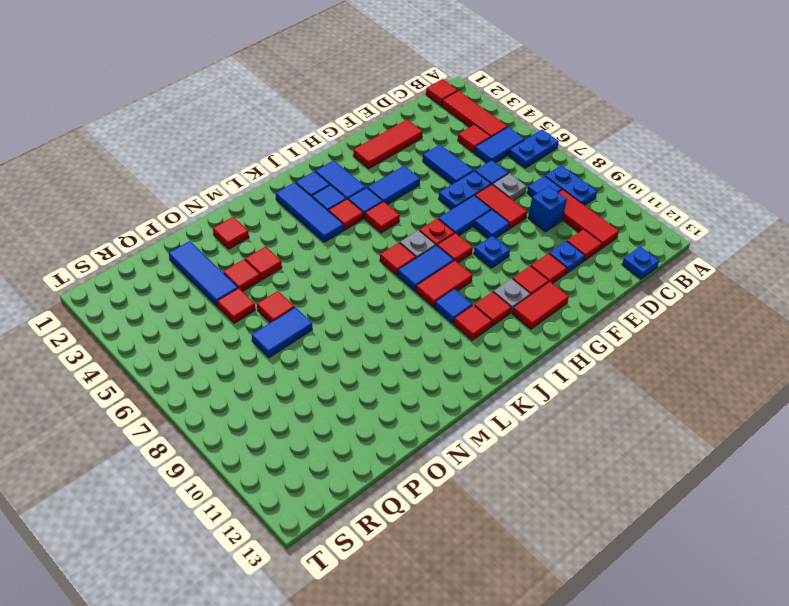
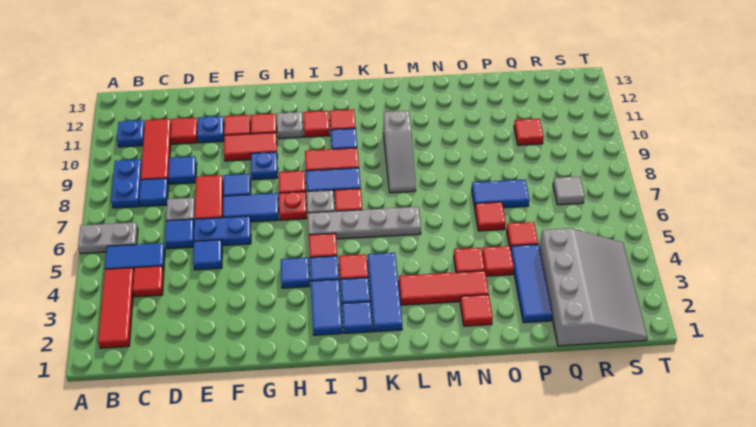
blue plate A6:B6 level 1 -> grey plate A6:B6 level 1
red tile B1 level 1 -> red tile Q10 level 1
blue plate C13 level 1 -> blue plate B11 level 1
blue brick D9 level 1 -> blue tile D9 level 1
red tile E2:G2 level 1 -> red tile L3:N3 level 1
blue tile E4:E5 level 1 -> blue tile E5 level 1
blue tile G4:H4 level 1 -> blue tile H4 level 1
red tile G12:H12 level 1 -> red tile F10:G10 level 1
none -> grey plate I6:L6 level 1
none -> grey slope L8:L10 level 1 top 10
none -> grey slope Q1:S4 level 1 top Q
none -> grey tile R7 level 1

